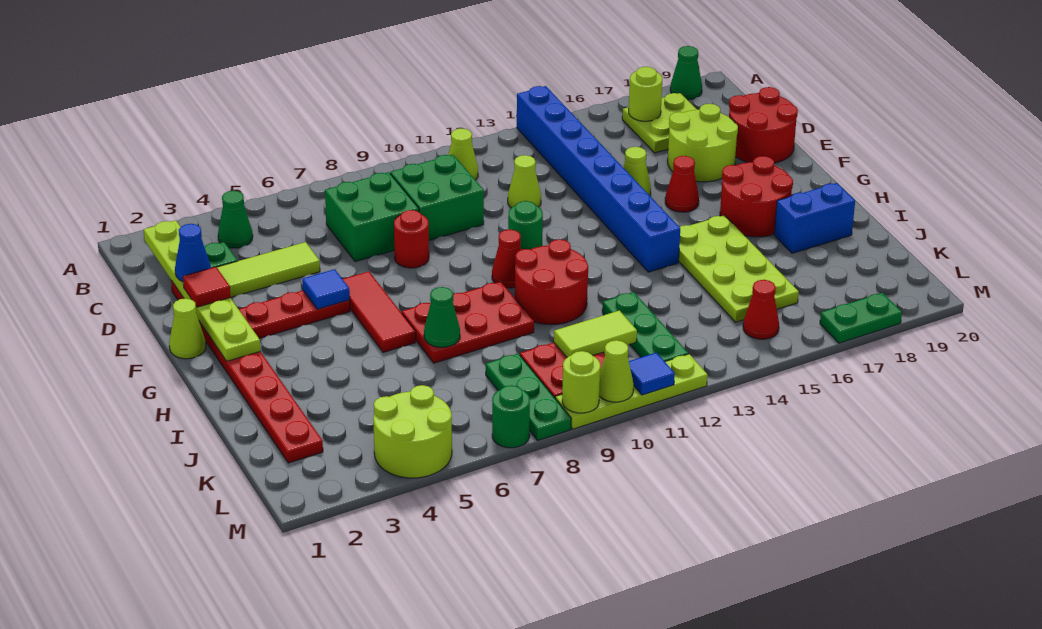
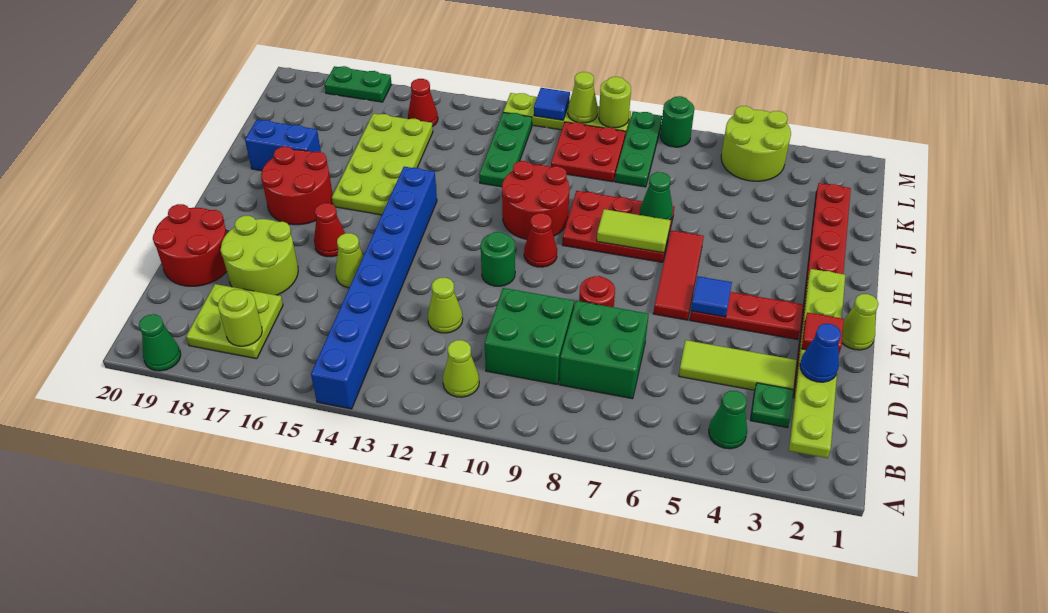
lime tile K10:K11 level 2 -> lime tile H7:H8 level 2

